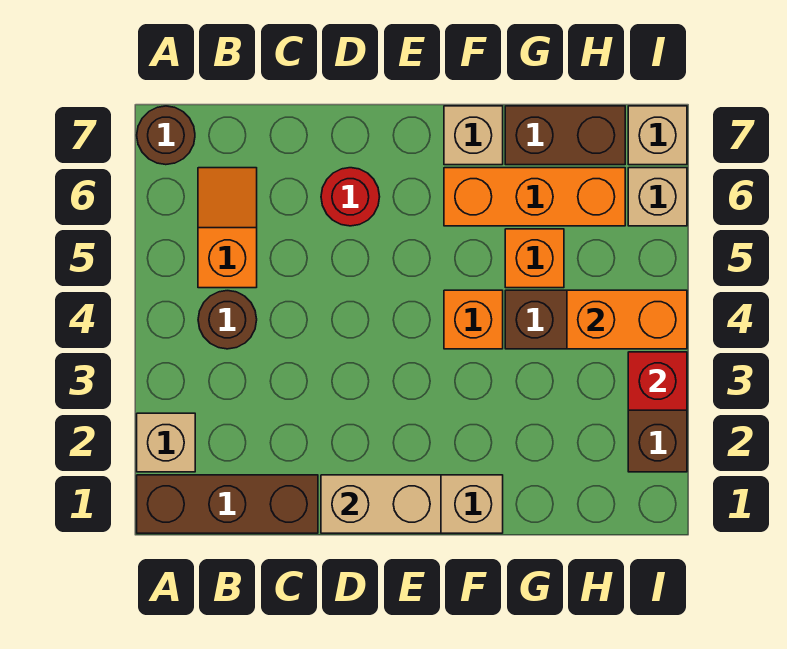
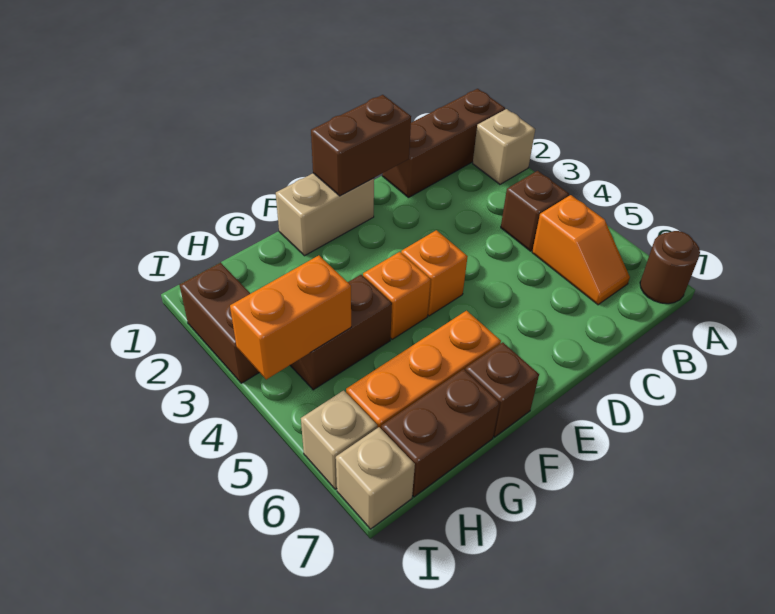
brown round brick B4 level 1 -> brown brick B4 level 1
tan brick D1:E1 level 2 -> brown brick D1:E1 level 2
red round brick D6 level 1 -> none
tan brick F7 level 1 -> brown brick F7 level 1
orange brick G5 level 1 -> orange brick E4 level 1
red brick I3 level 2 -> none

